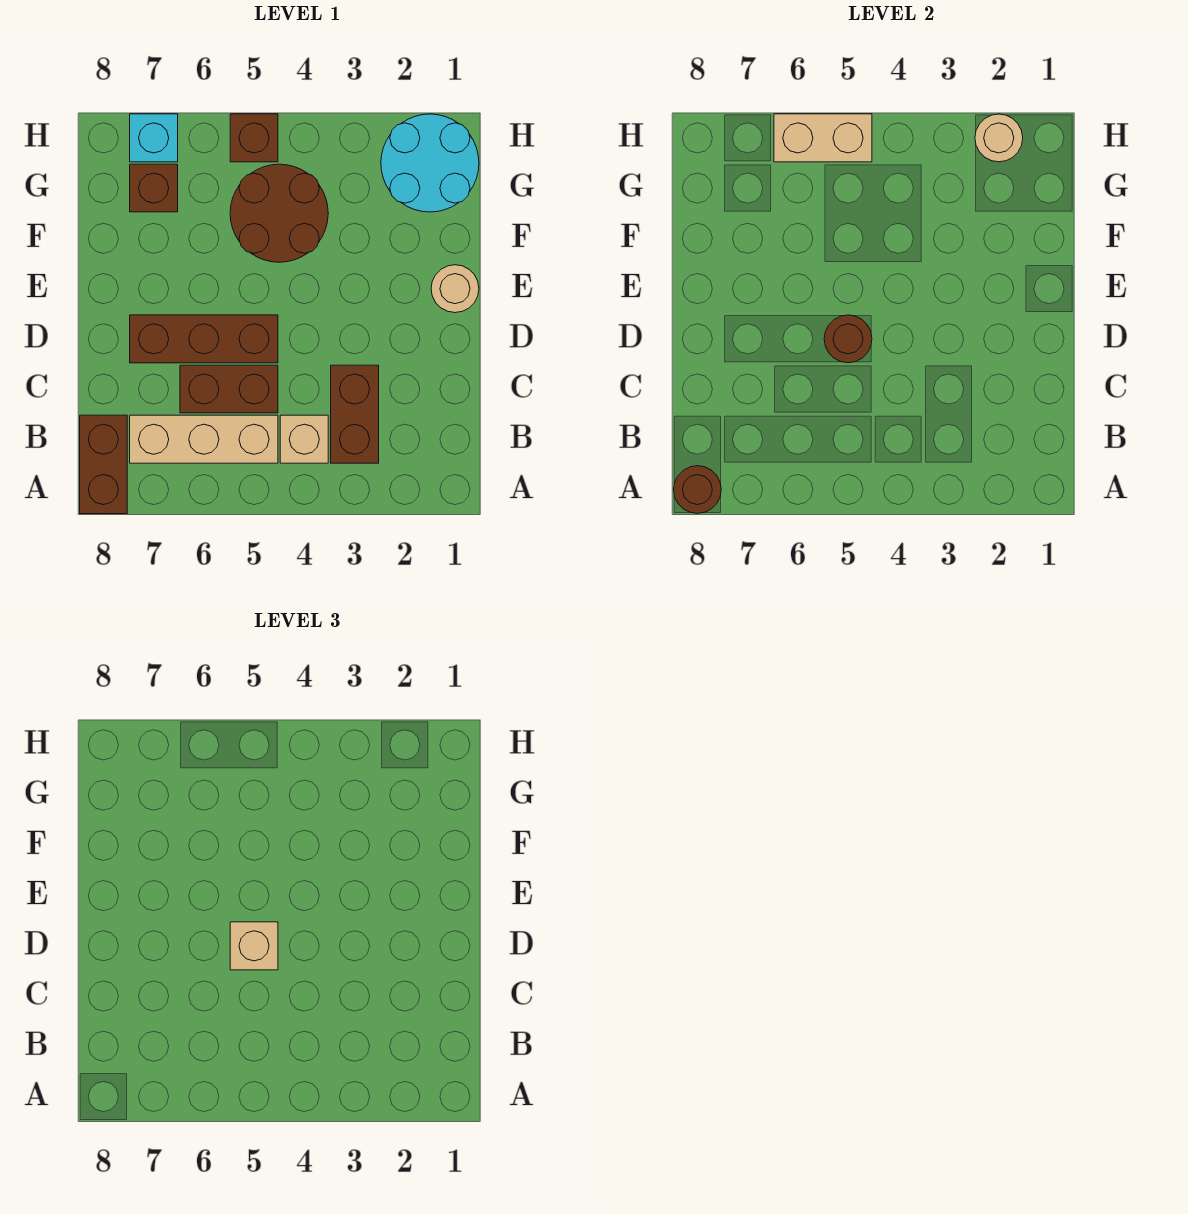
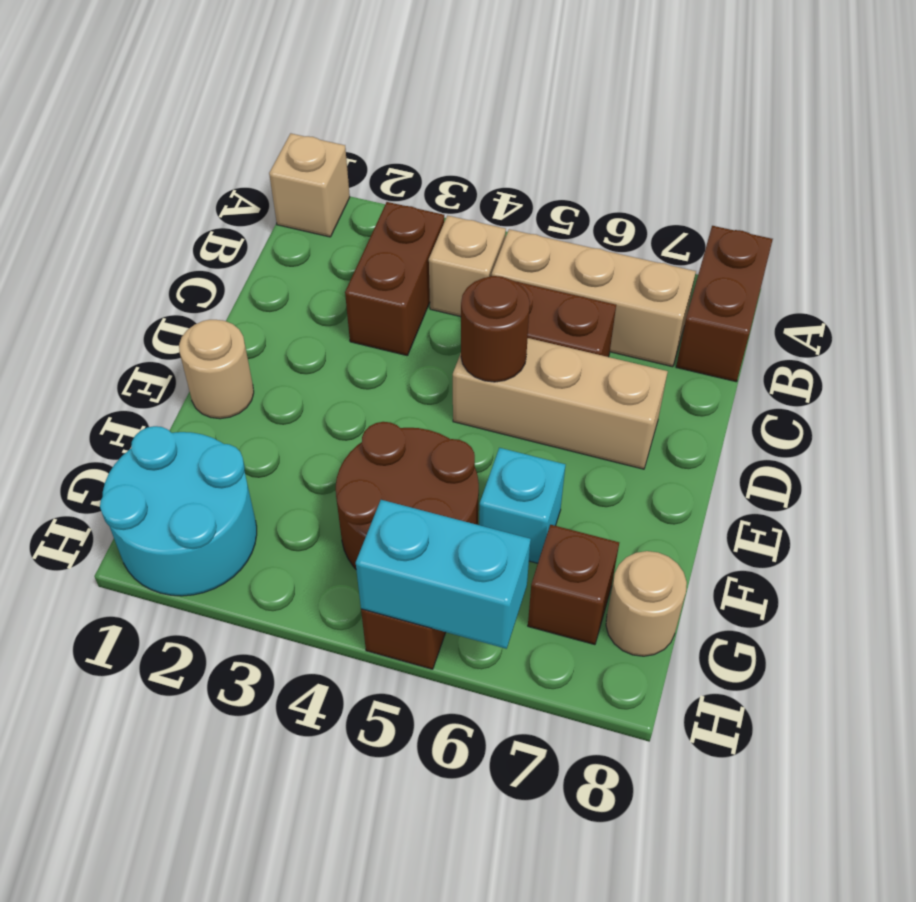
brown round brick A8 level 2 -> none
brown brick D5:D7 level 1 -> tan brick D5:D7 level 1
tan brick D5 level 3 -> tan brick A1 level 1
tan round brick H2 level 2 -> tan round brick G8 level 1
tan brick H5:H6 level 2 -> cyan brick H5:H6 level 2
cyan brick H7 level 1 -> cyan brick F6 level 1

